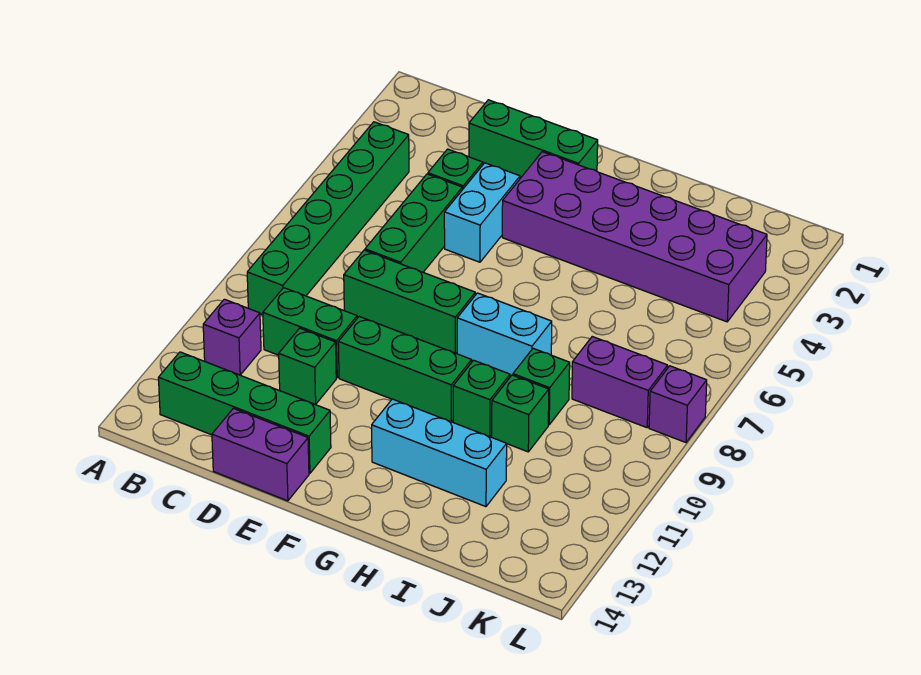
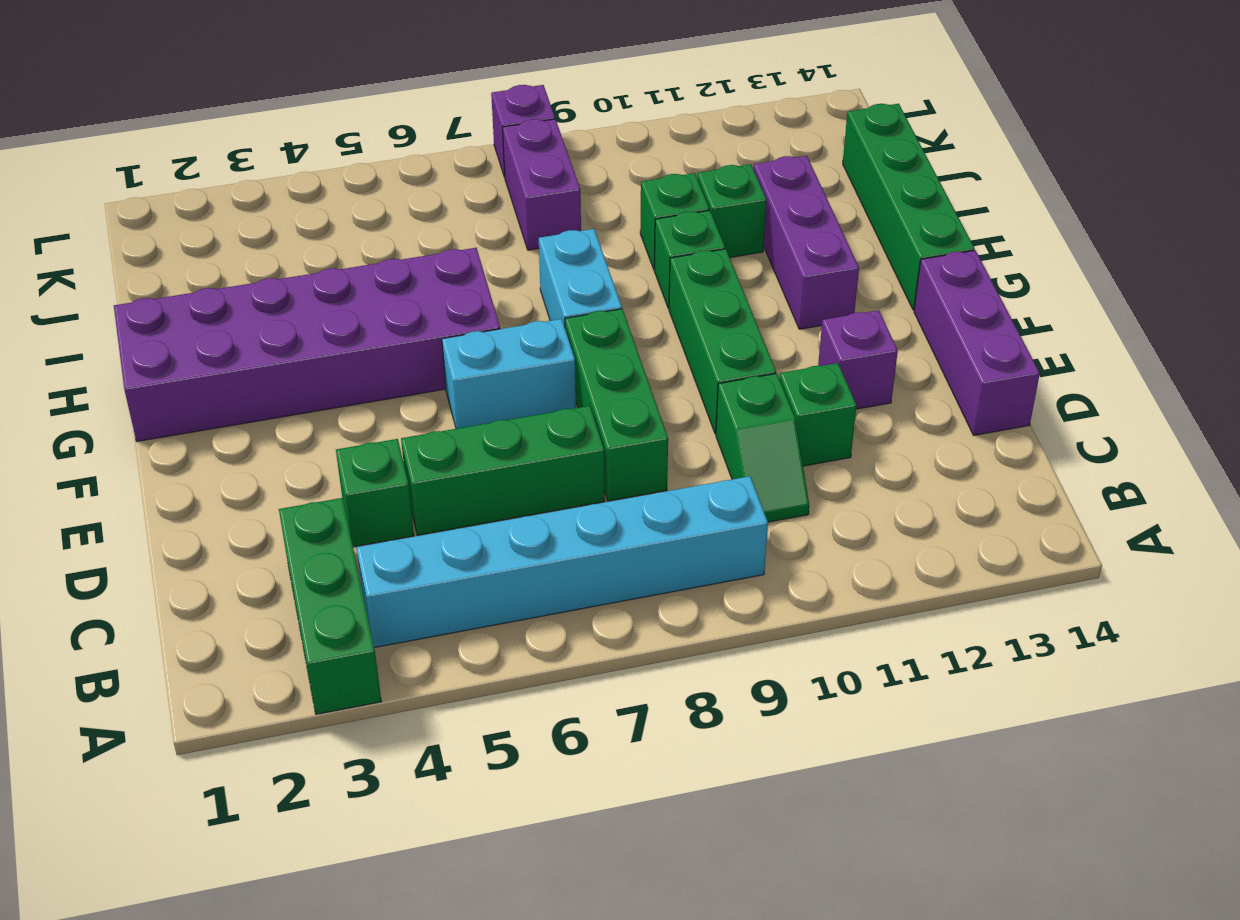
green brick B4:B9 level 1 -> cyan brick B4:B9 level 1
purple brick B11 level 1 -> purple brick E12 level 1
green brick B13:E13 level 1 -> green brick G14:J14 level 1
green brick C10:D10 level 1 -> green slope C10:D10 level 1 top D
green brick D2:F2 level 1 -> green brick A3:C3 level 1
purple brick D14:E14 level 1 -> purple brick D14:F14 level 1
cyan brick E4:E5 level 1 -> cyan brick F6:F7 level 1
purple brick F3:K4 level 1 -> purple brick G1:H6 level 1
cyan brick G12:I12 level 1 -> purple brick G12:I12 level 1
green brick I9 level 1 -> green brick I11 level 1

